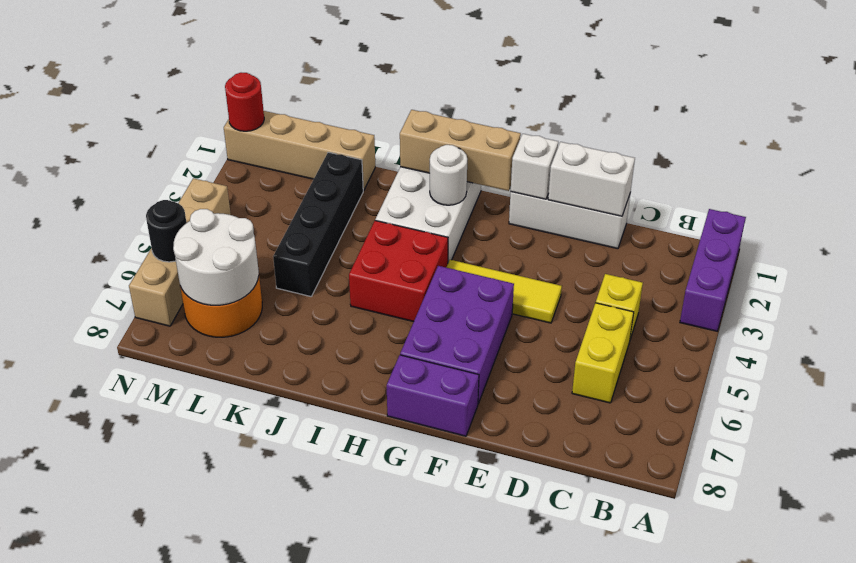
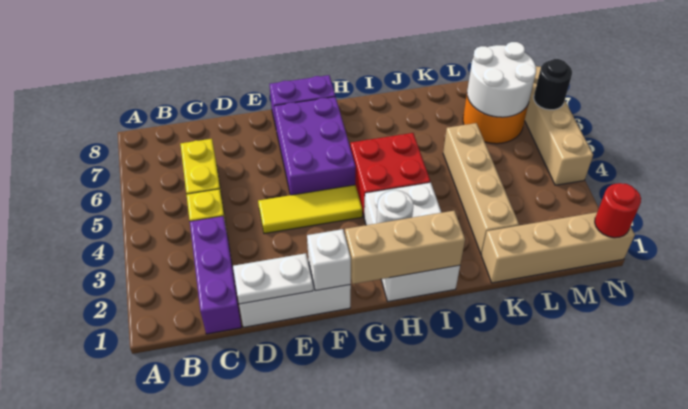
purple brick A1:A3 level 1 -> purple brick C1:C3 level 1
white brick D1:E1 level 2 -> white plate D1:E1 level 2
black brick K2:K5 level 1 -> tan brick K2:K5 level 1

